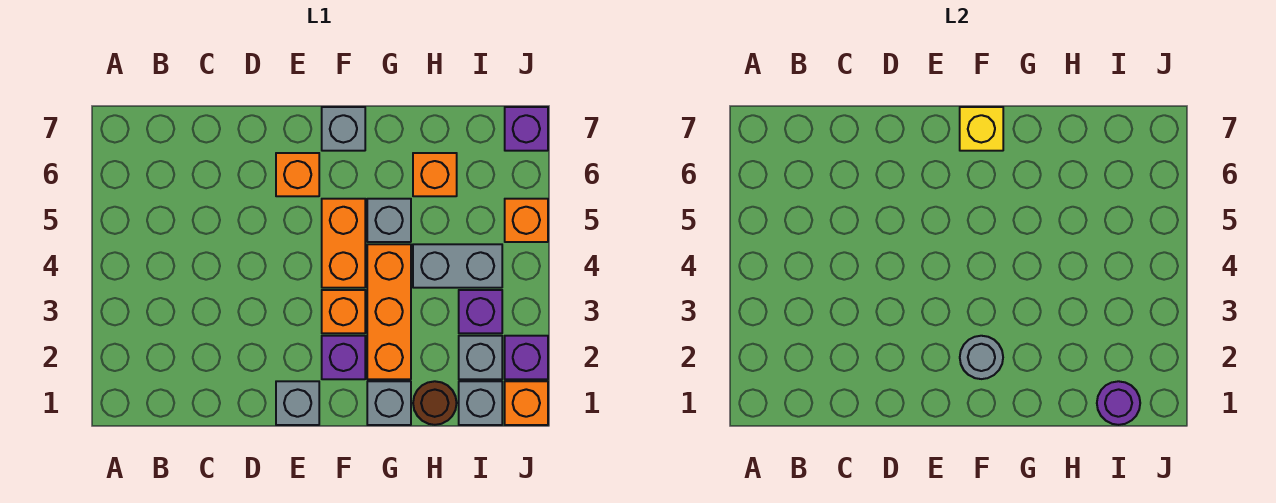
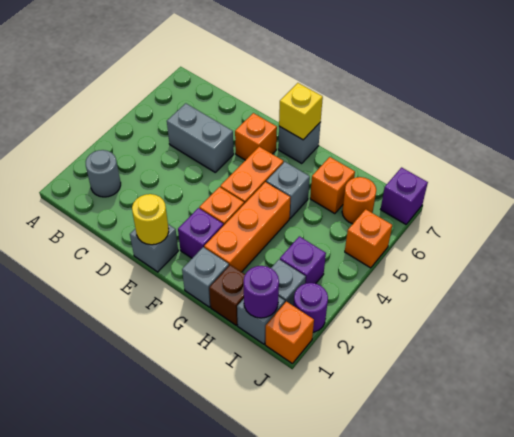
none -> yellow round brick E1 level 2
grey round brick F2 level 2 -> grey round brick B2 level 1
brown round brick H1 level 1 -> brown brick H1 level 1
grey brick H4:I4 level 1 -> grey brick C5:D5 level 1
none -> orange round brick I6 level 1
purple brick J2 level 1 -> purple round brick J2 level 1

